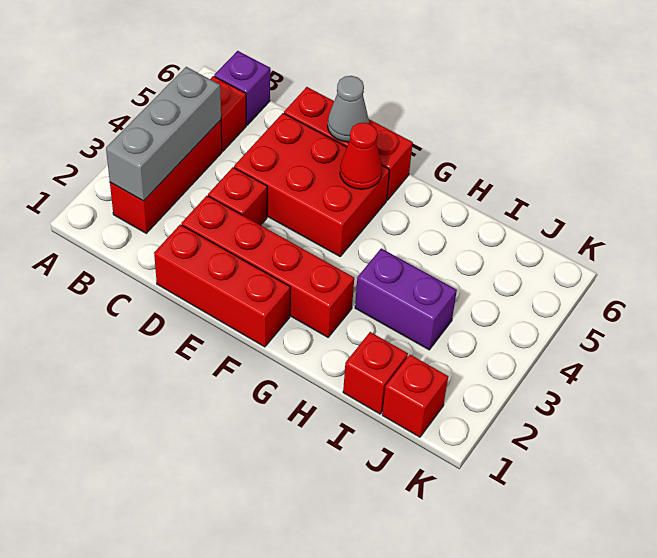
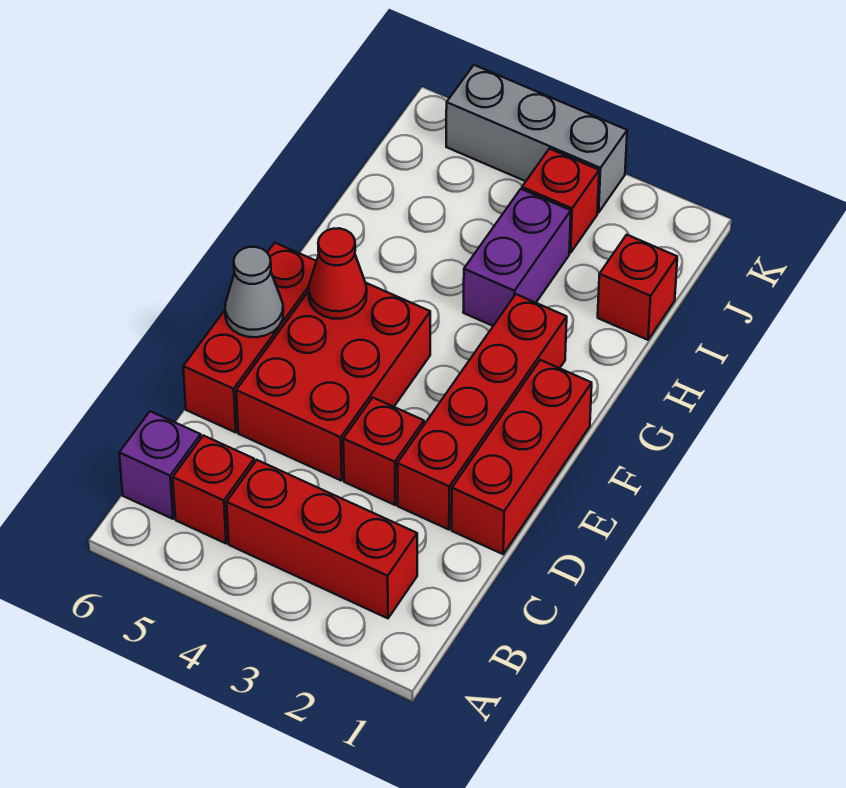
grey brick B2:B4 level 2 -> grey brick K3:K5 level 1
red brick J1 level 1 -> red brick J3 level 1

